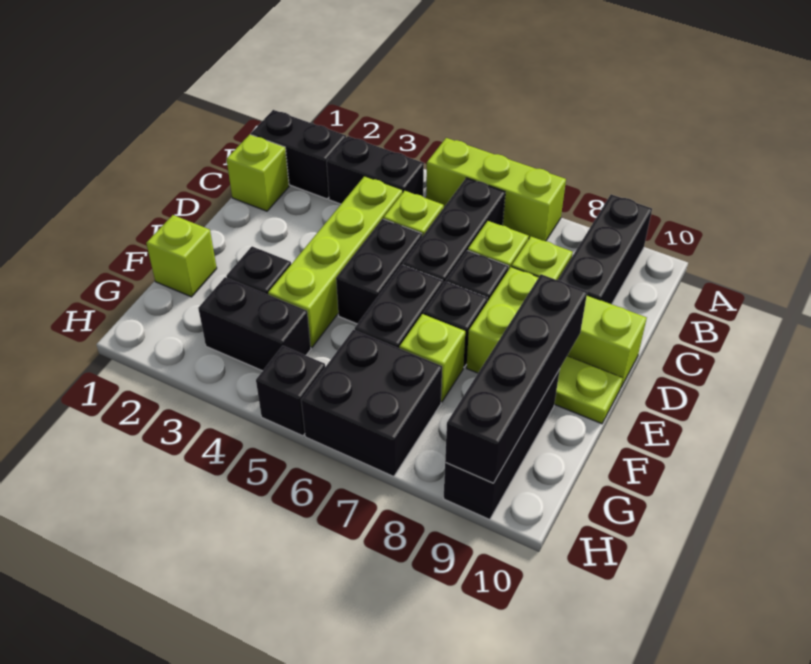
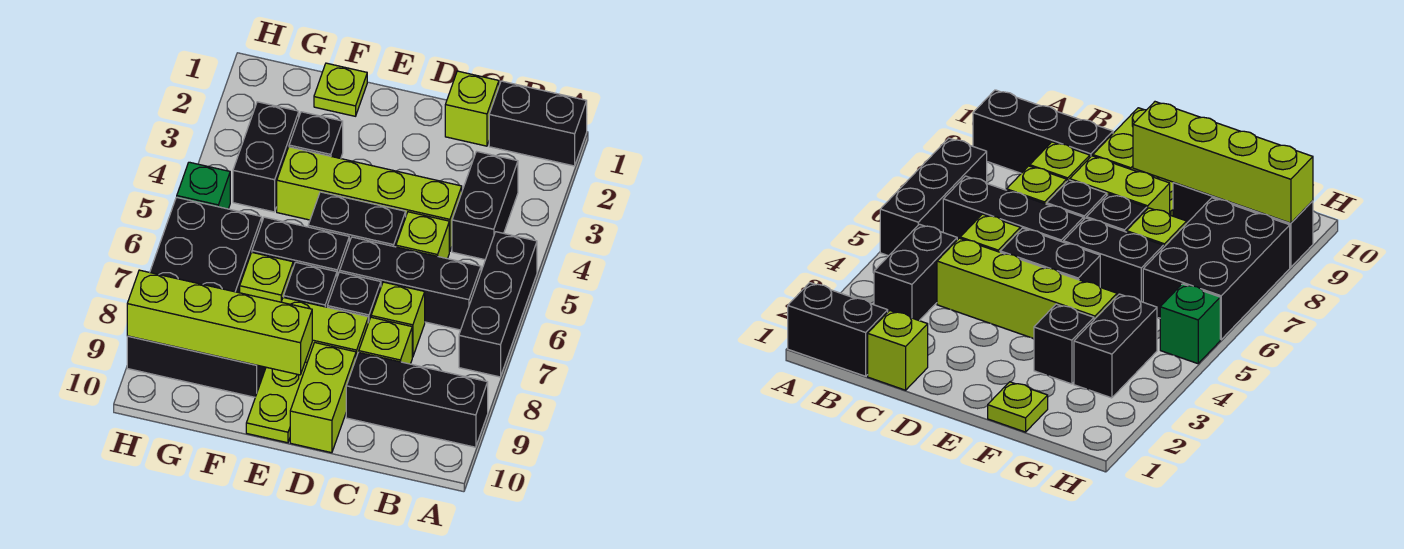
lime brick A5:A7 level 1 -> black brick A5:A7 level 1
black brick B1:B2 level 1 -> black brick A1:B1 level 1
black brick E9:H9 level 2 -> lime brick E9:H9 level 2
lime brick F1 level 1 -> lime plate F1 level 1
black brick G6:H7 level 1 -> black brick G6:H8 level 1
black brick H5 level 1 -> green brick H5 level 1

